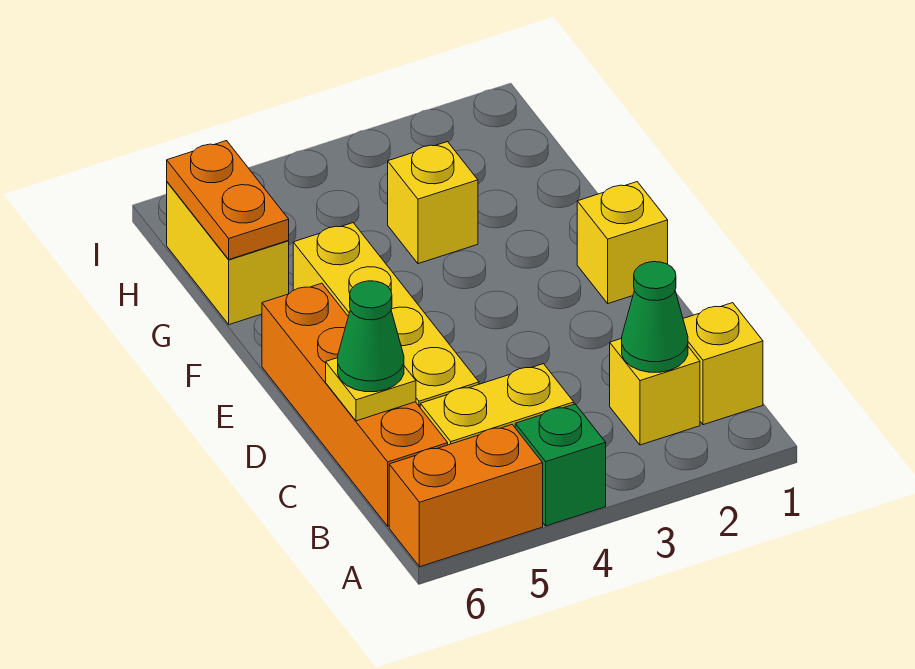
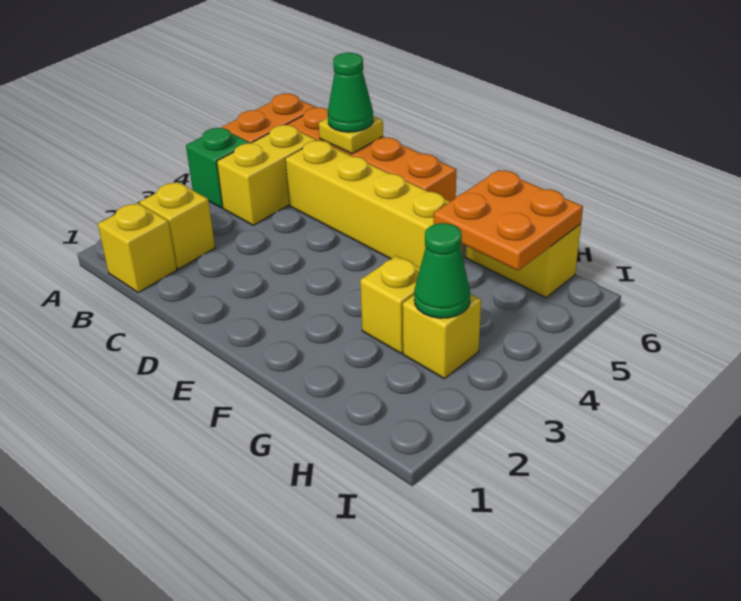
green cone B2 level 2 -> green cone H3 level 2
yellow brick E1 level 1 -> yellow brick H3 level 1
orange plate G6:H6 level 2 -> orange plate G5:H6 level 2

